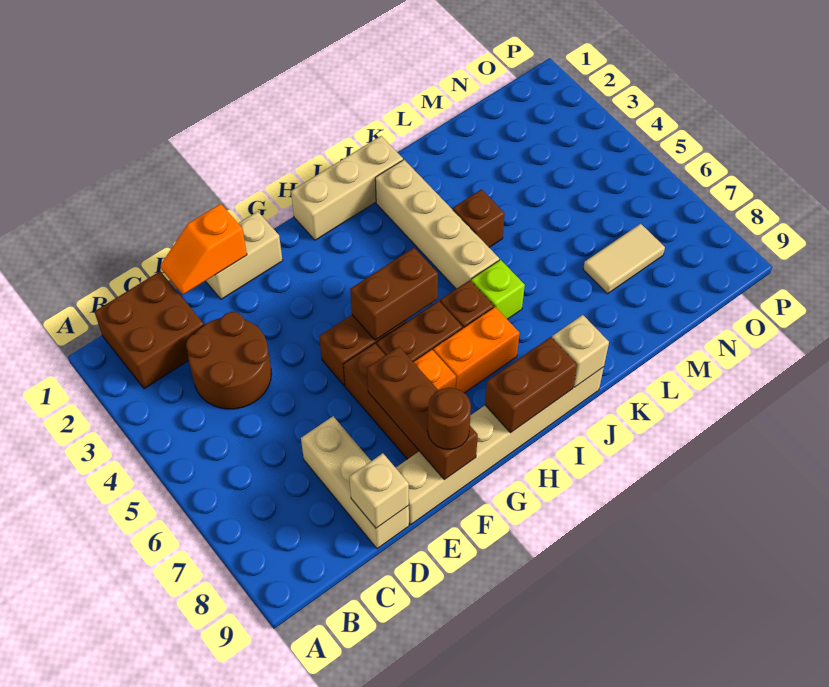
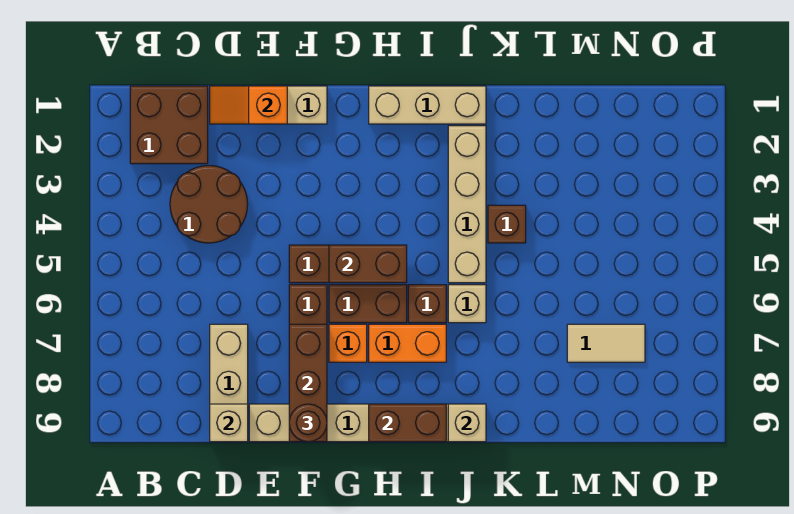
lime brick J6 level 1 -> tan brick J6 level 1

